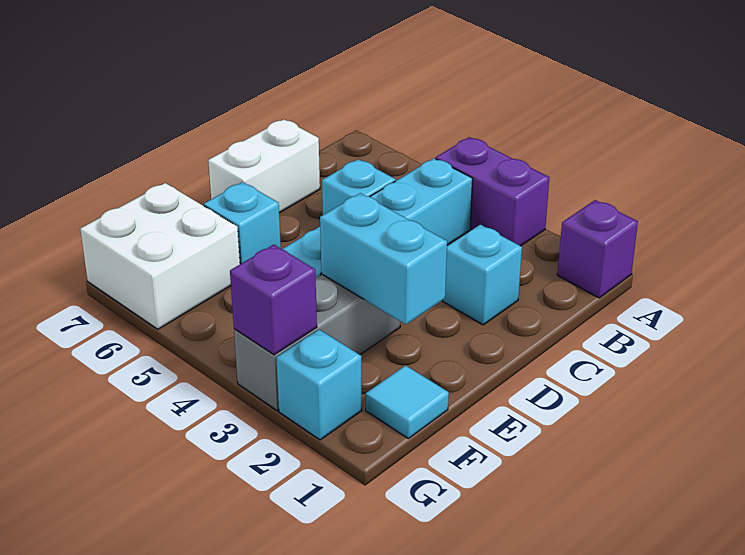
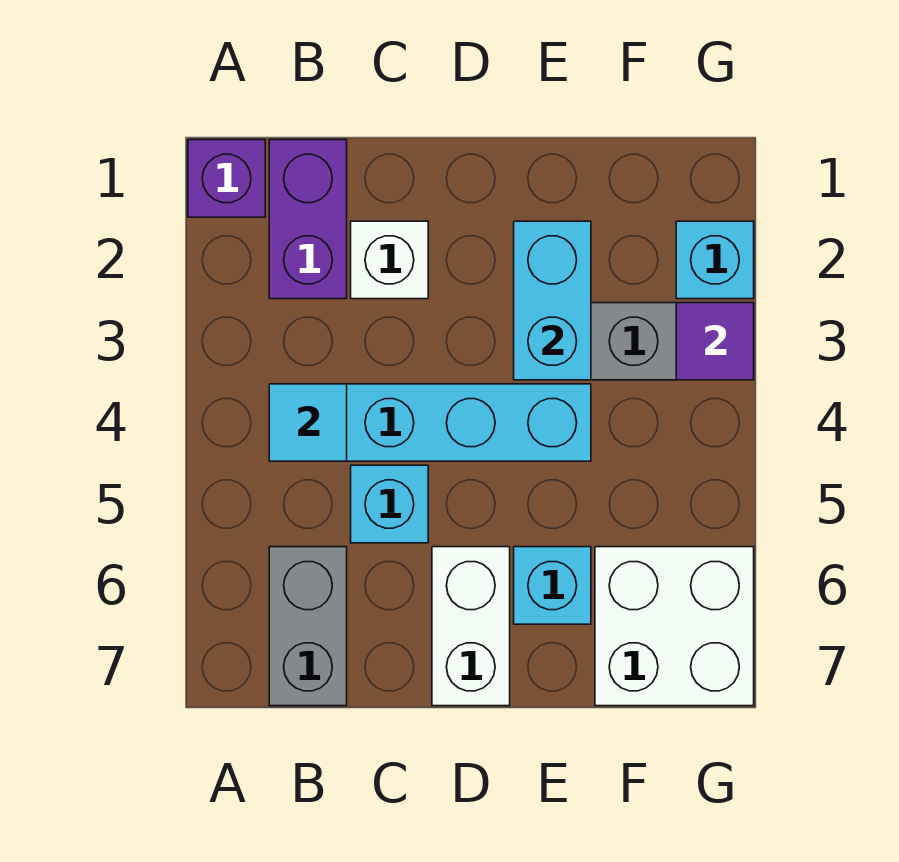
purple brick A3:A4 level 1 -> purple brick B1:B2 level 1
none -> grey brick B6:B7 level 1
cyan brick C2 level 1 -> white brick C2 level 1
white brick C7:D7 level 1 -> white brick D6:D7 level 1
cyan tile F1 level 1 -> cyan tile B4 level 2
purple brick G3 level 2 -> purple tile G3 level 2

